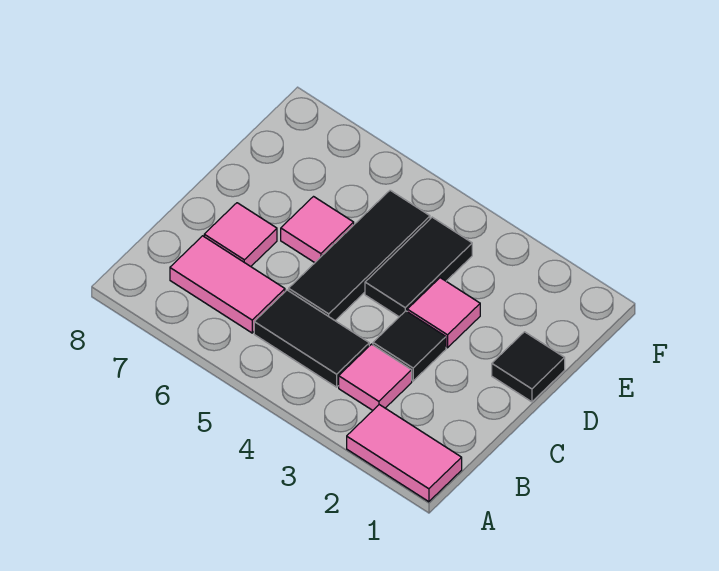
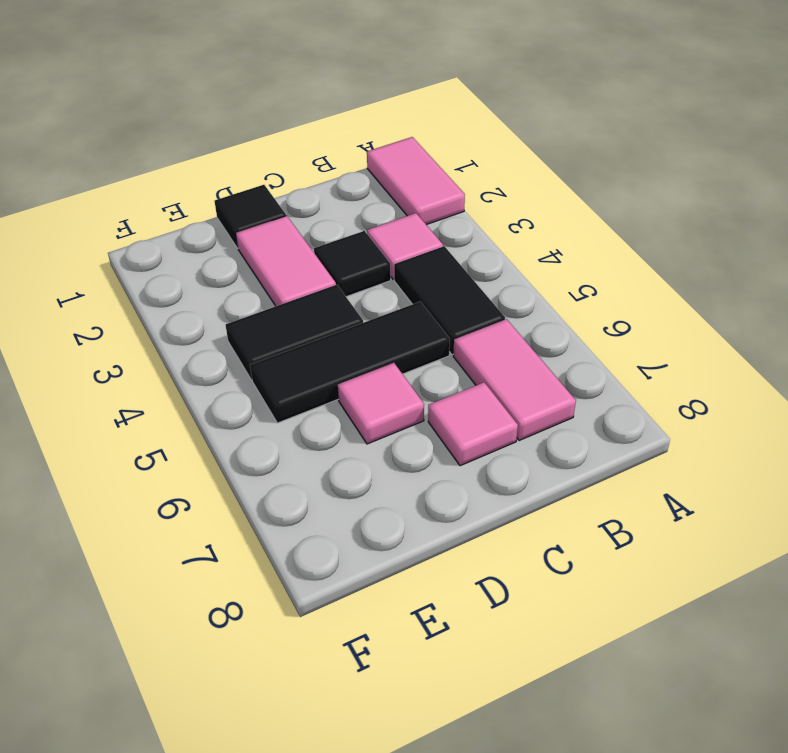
pink tile D3 level 1 -> pink tile D2:D3 level 1

